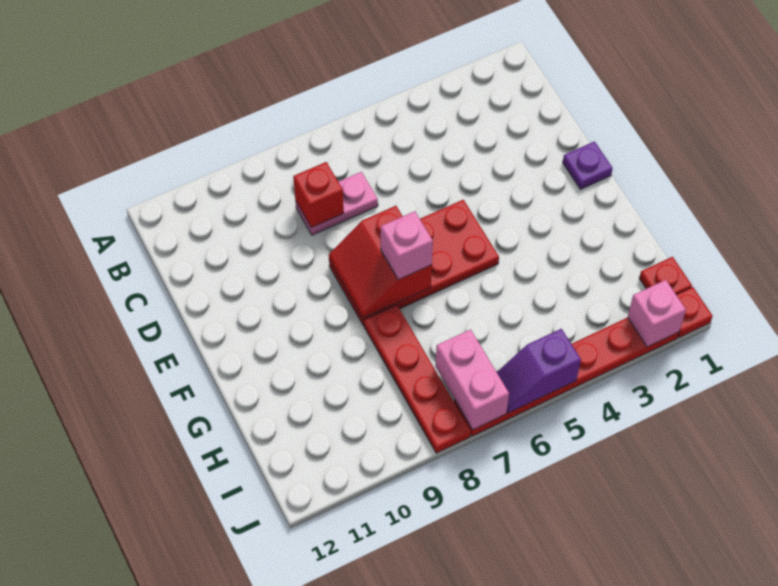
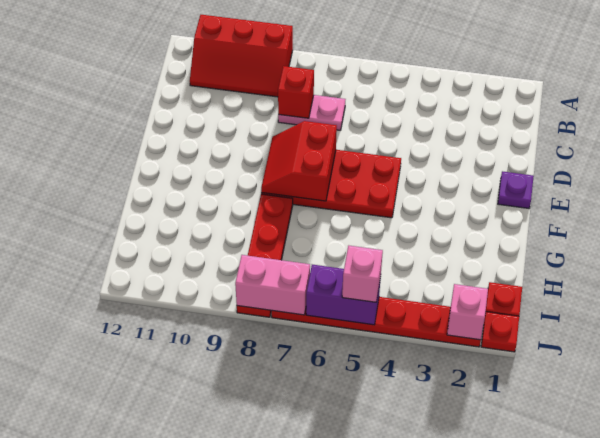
none -> red slope A9:B11 level 1 top A
pink brick F7 level 3 -> pink brick J5 level 3
pink brick I7:J7 level 2 -> pink brick J7:J8 level 2
purple slope J5:J6 level 2 top 5 -> purple brick J5:J6 level 2

